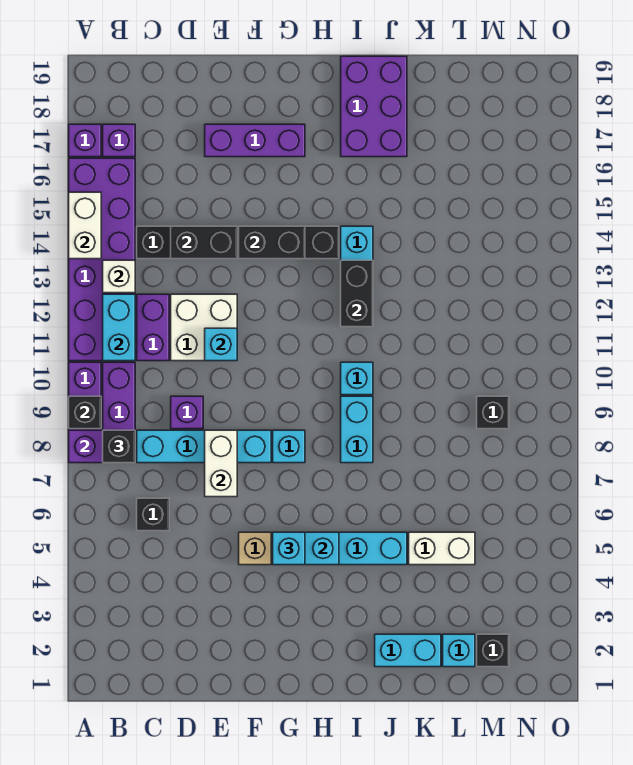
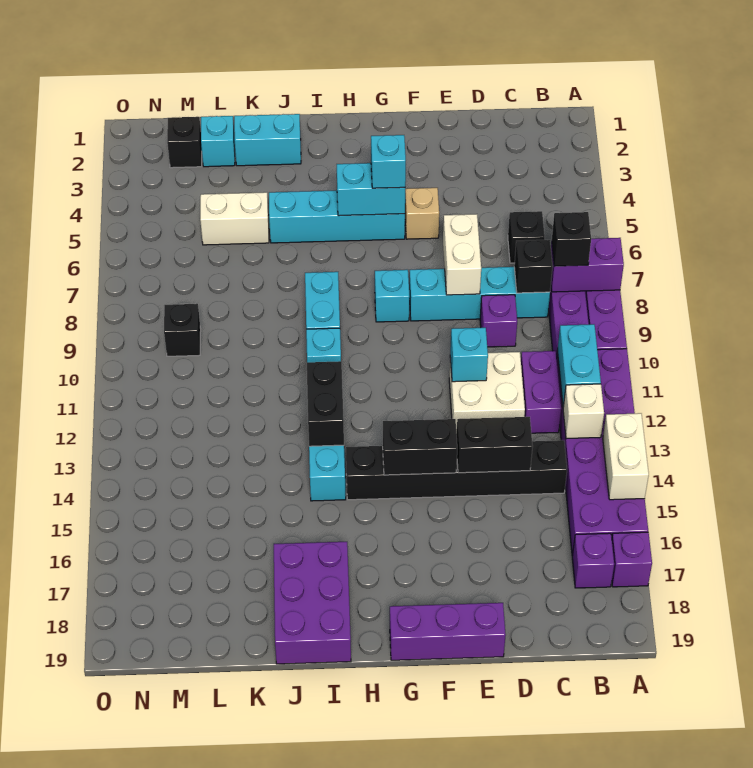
black brick A9 level 2 -> black brick C8 level 2
purple brick E17:G17 level 1 -> purple brick E19:G19 level 1

